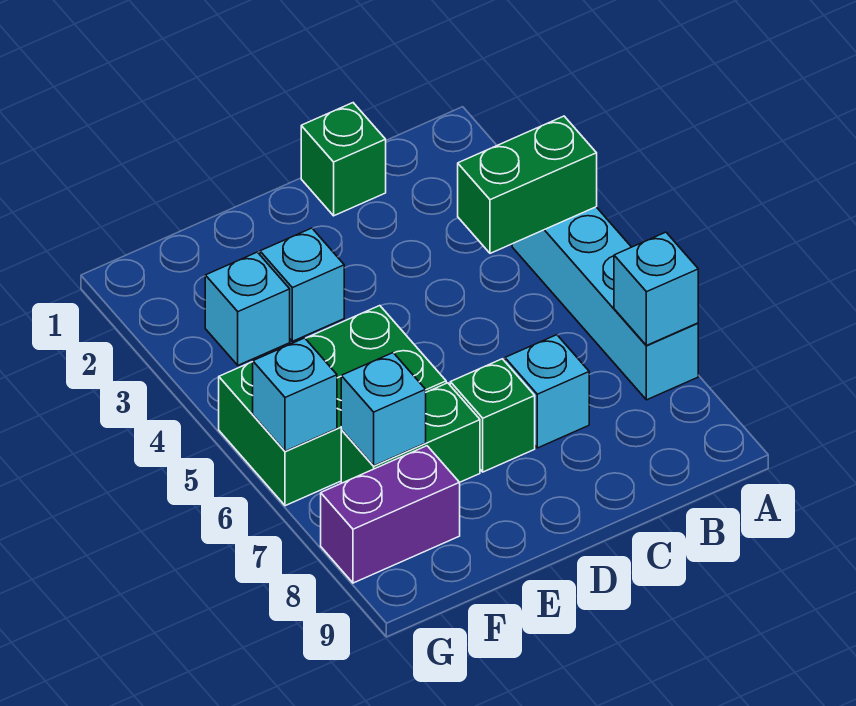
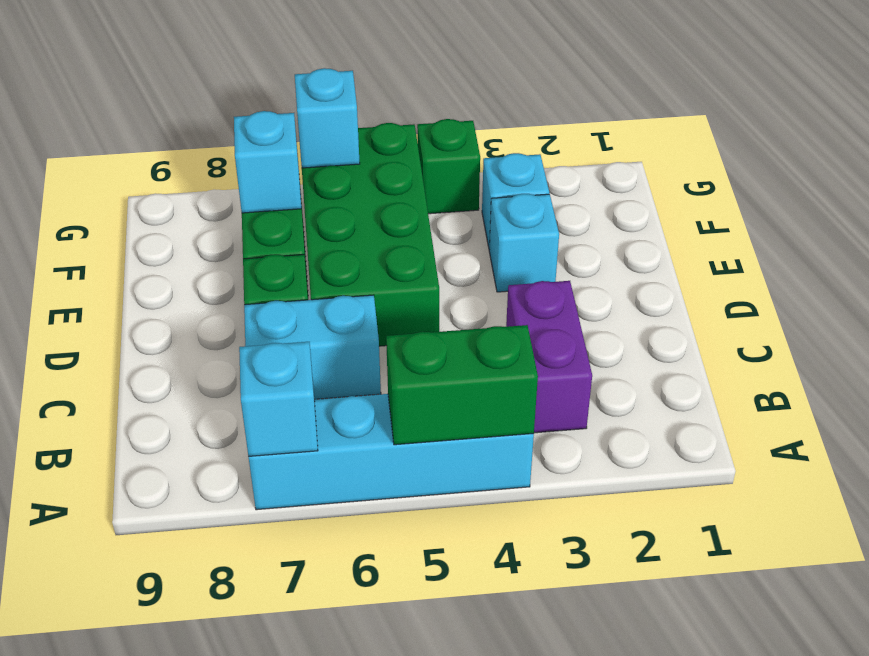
green brick A4:B4 level 2 -> green brick A4:A5 level 2
green brick C1 level 1 -> green brick G4 level 1
cyan brick C7 level 1 -> cyan brick C6:C7 level 1
green brick E5:G6 level 1 -> green brick D5:G6 level 1
purple brick F8:G8 level 1 -> purple brick B3:C3 level 1

